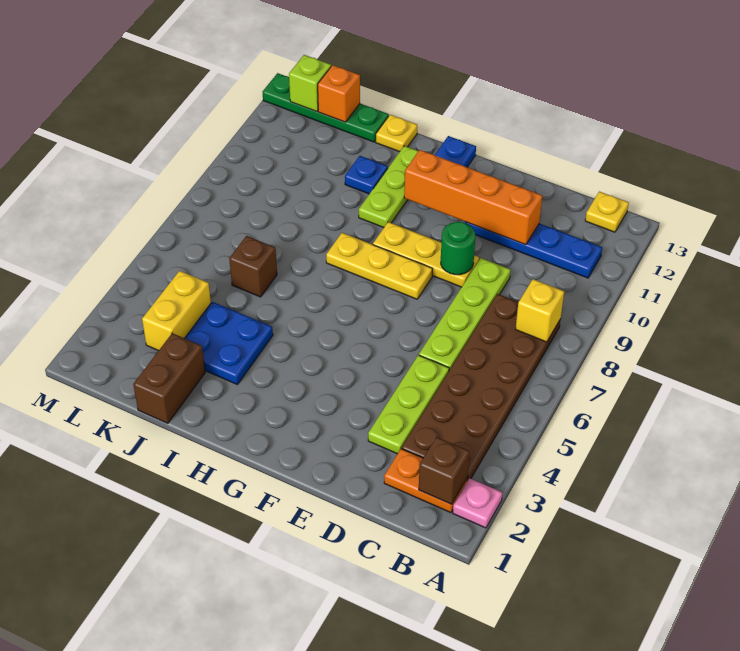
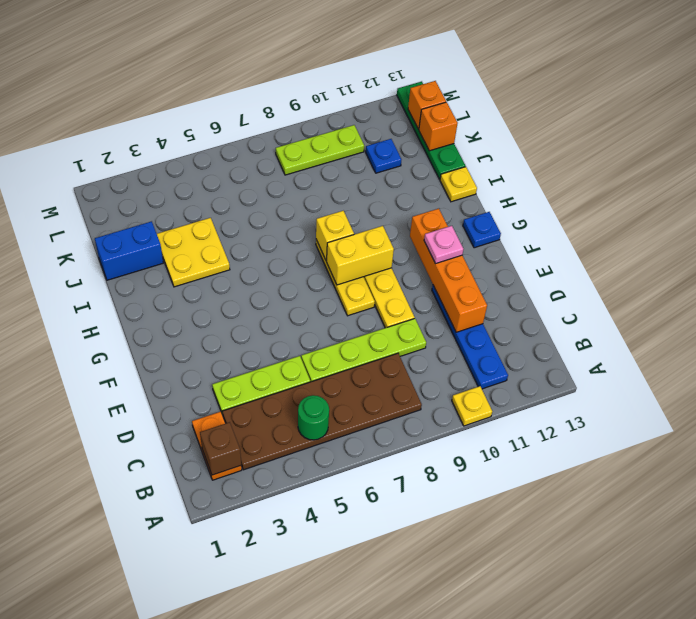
pink plate A2 level 1 -> pink plate F11 level 3
yellow brick B8 level 2 -> yellow brick H8 level 2
yellow plate B13 level 1 -> yellow plate A10 level 1
green round brick E9 level 2 -> green round brick B5 level 2
lime plate H10:H12 level 1 -> lime plate L8:L10 level 1
blue plate I3:J4 level 1 -> yellow plate I3:J4 level 1
blue plate I11 level 1 -> blue plate K11 level 1
brown brick J1:J2 level 1 -> blue brick J1:J2 level 1
brown brick J6 level 1 -> none
yellow brick K3:K4 level 1 -> yellow brick G8:G9 level 2
lime brick L13 level 2 -> orange brick L13 level 2

